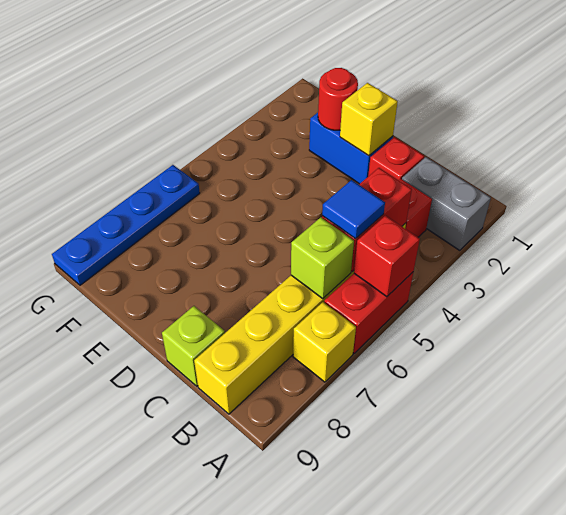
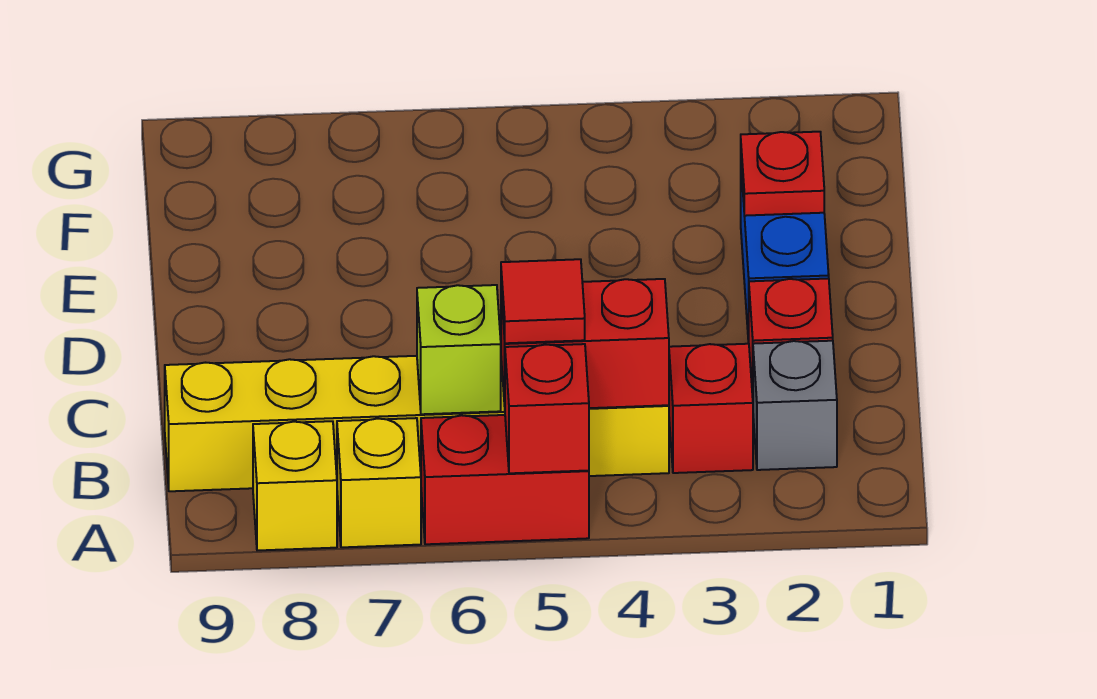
grey brick A2:B2 level 1 -> grey brick B2 level 1
blue tile B5 level 3 -> red tile B5 level 3
lime brick C9 level 1 -> none
yellow brick D2 level 2 -> yellow brick A8 level 1
red round brick E2 level 2 -> red plate E2 level 2
blue plate G6:G9 level 1 -> none

